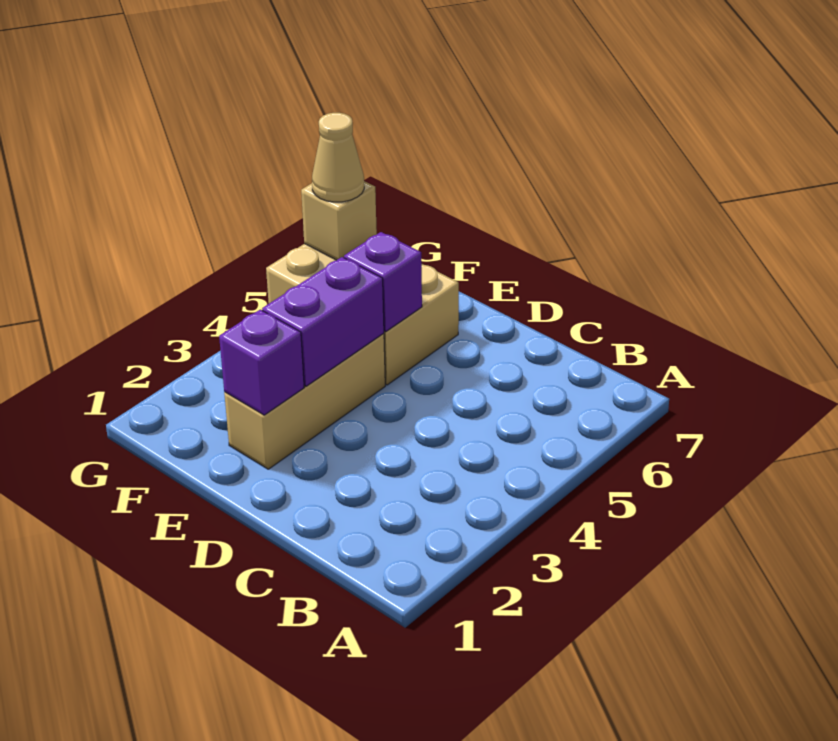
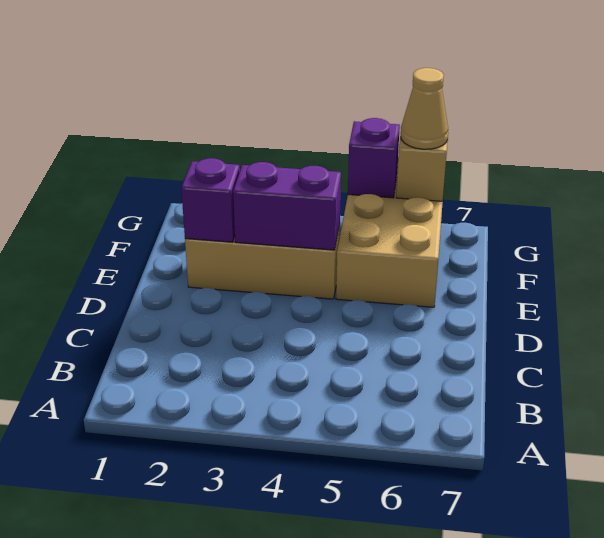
purple brick E5 level 2 -> purple brick G5 level 2

